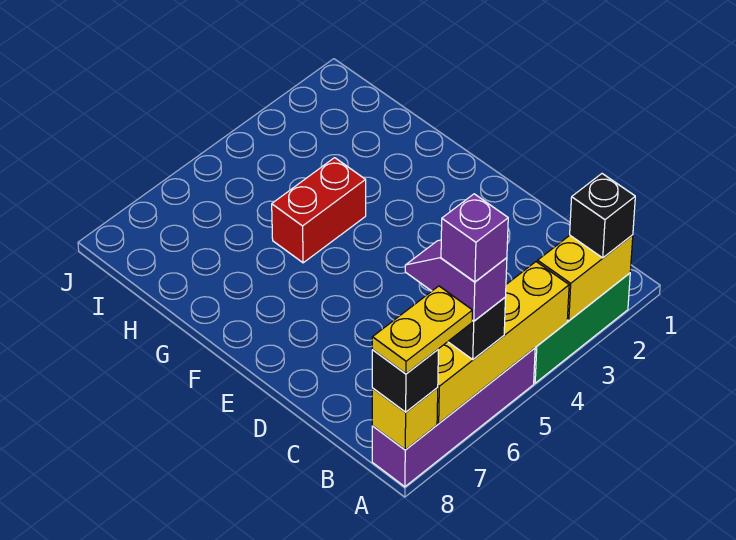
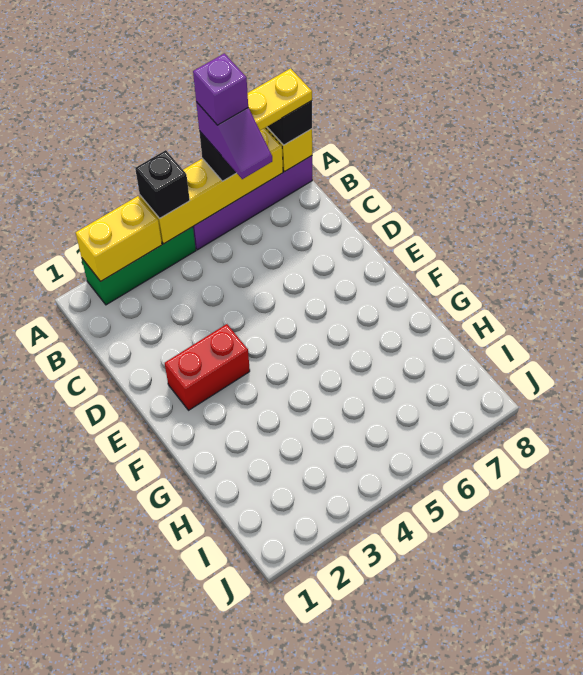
black brick A2 level 3 -> black brick A4 level 3
red brick G4:G5 level 1 -> red brick E2:E3 level 1

